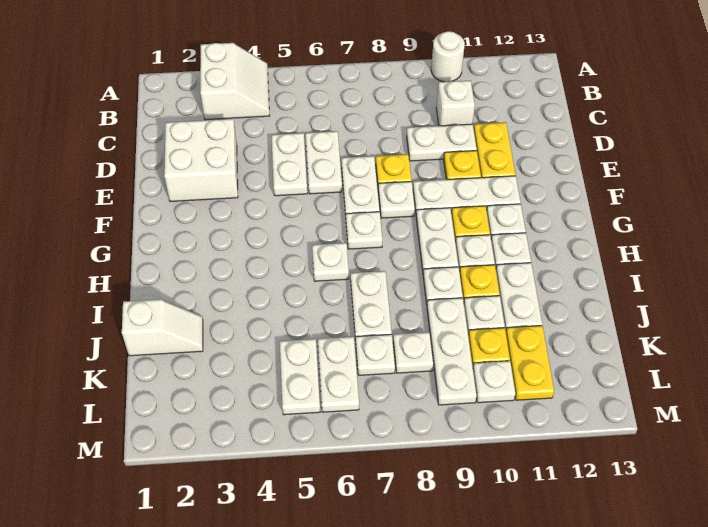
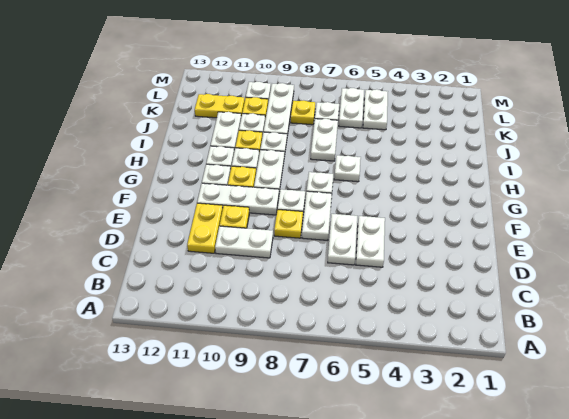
white slope A3:B4 level 1 top 3 -> none
white round brick A10 level 1 -> none
white brick C10 level 1 -> none
white brick D2:E3 level 1 -> none
white slope J1:J2 level 1 top 1 -> none
white plate K8 level 1 -> yellow plate K8 level 1
yellow plate K11:L11 level 1 -> yellow plate K11:K12 level 1

